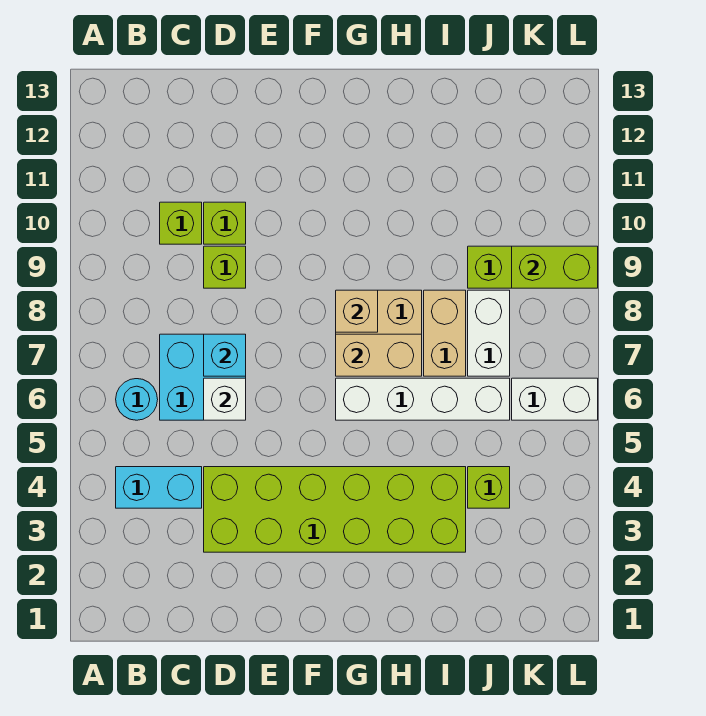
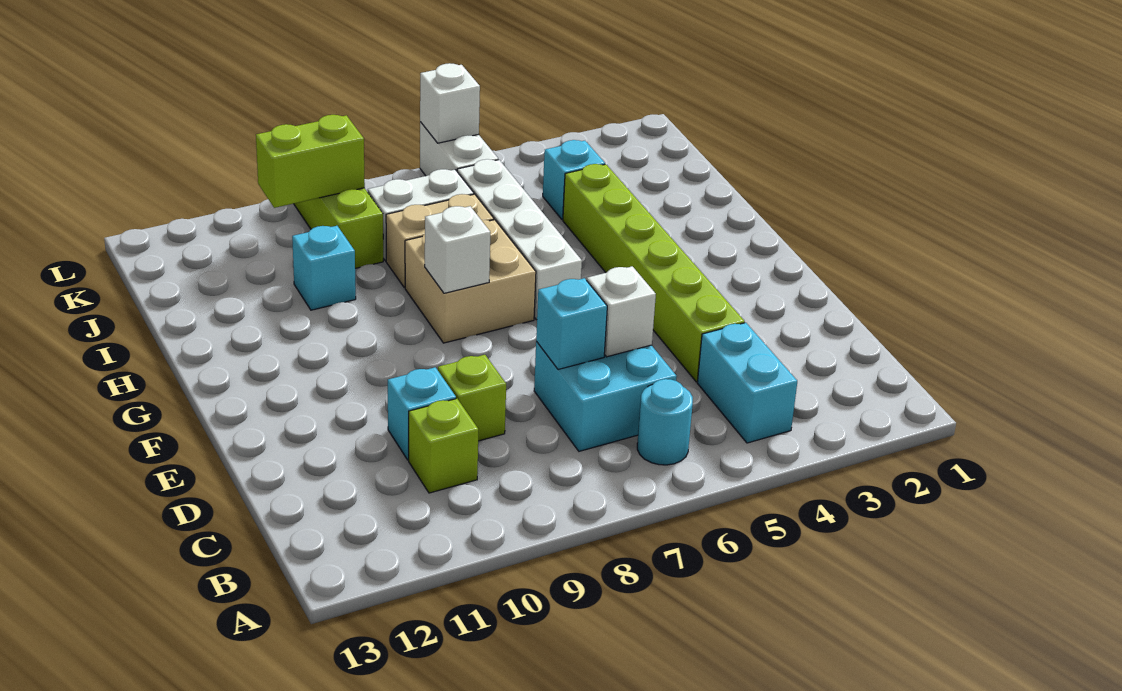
lime brick D3:I4 level 1 -> lime brick D4:I4 level 1
lime brick D10 level 1 -> cyan brick D10 level 1
tan brick G7:H7 level 2 -> none
tan brick G8 level 2 -> white brick G8 level 2
none -> cyan brick I10 level 1
lime brick J4 level 1 -> cyan brick J4 level 1
lime brick K9:L9 level 2 -> lime brick K9:K10 level 2
none -> white brick L6 level 2

